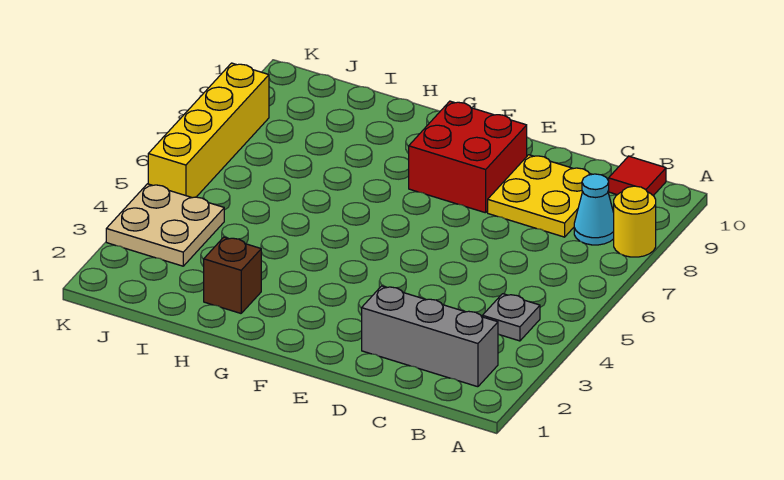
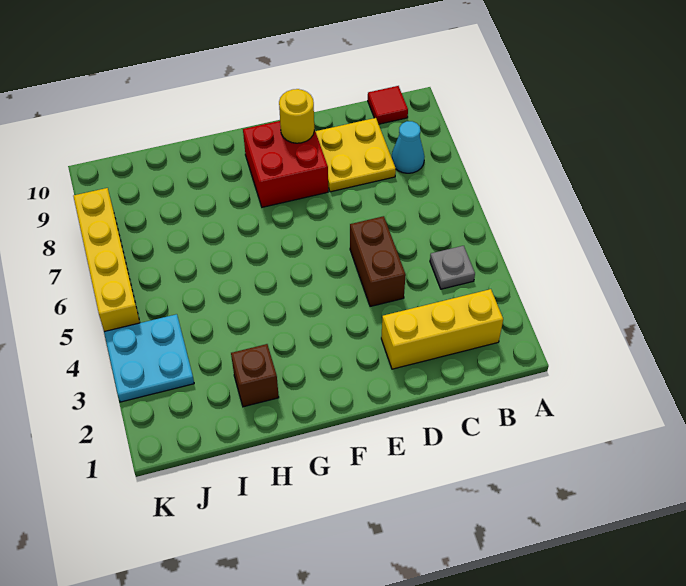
yellow round brick A8 level 1 -> yellow round brick E9 level 2
grey brick B2:D2 level 1 -> yellow brick B2:D2 level 1
none -> brown brick D4:D5 level 1
tan plate J3:K4 level 1 -> cyan plate J3:K4 level 1

